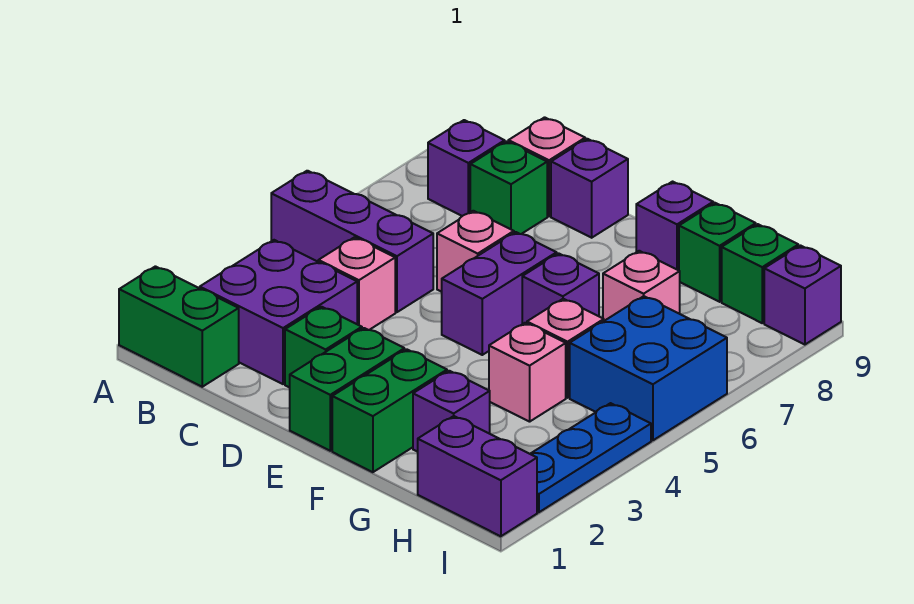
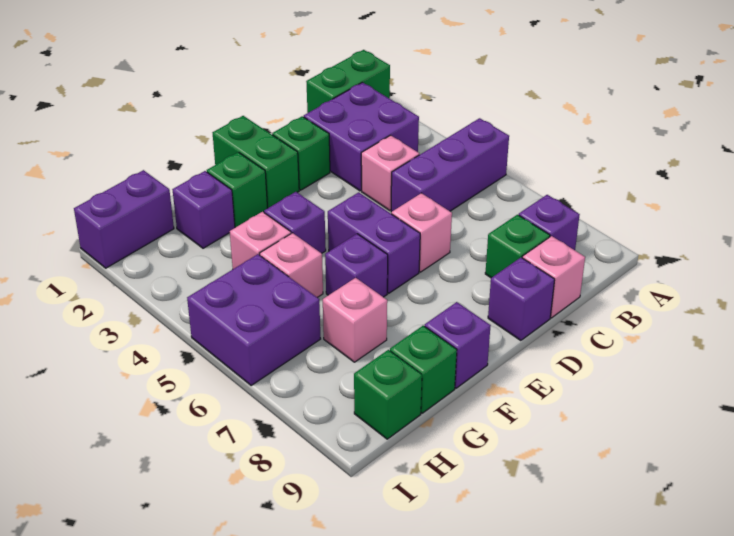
green brick F1:F2 level 1 -> green brick F2 level 1
blue brick H5:I6 level 1 -> purple brick H5:I6 level 1
blue plate I2:I4 level 1 -> none
purple brick I9 level 1 -> purple brick F4 level 1

